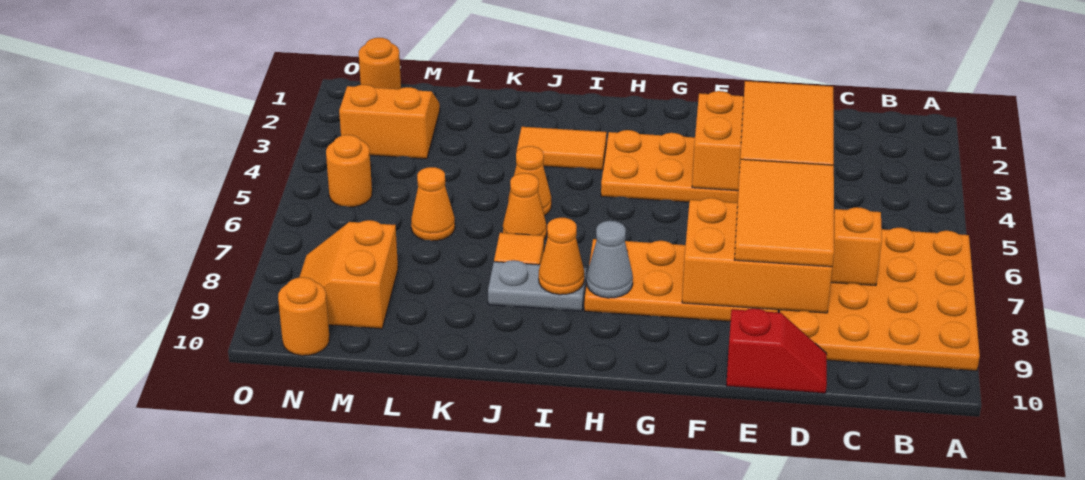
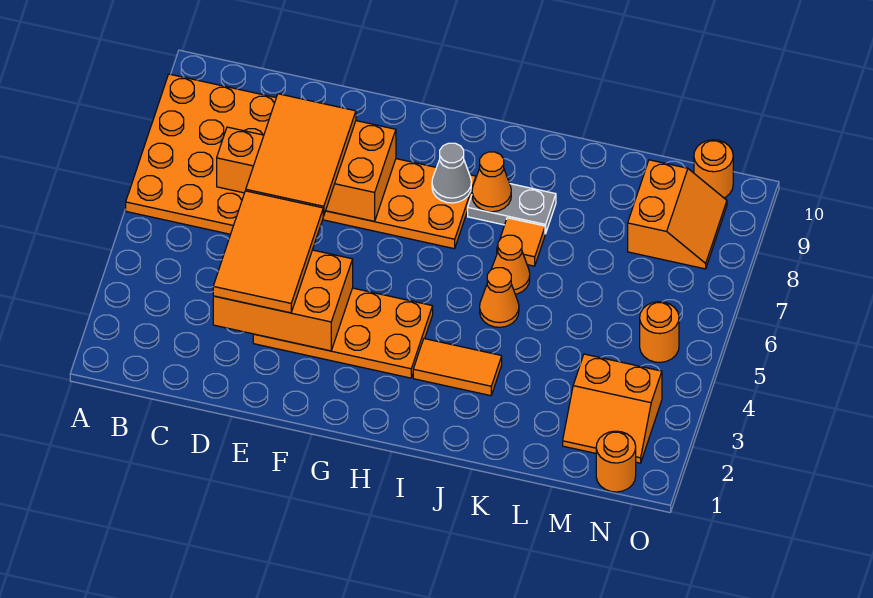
red slope D10:E10 level 1 top E -> none
orange cone L6 level 1 -> none

